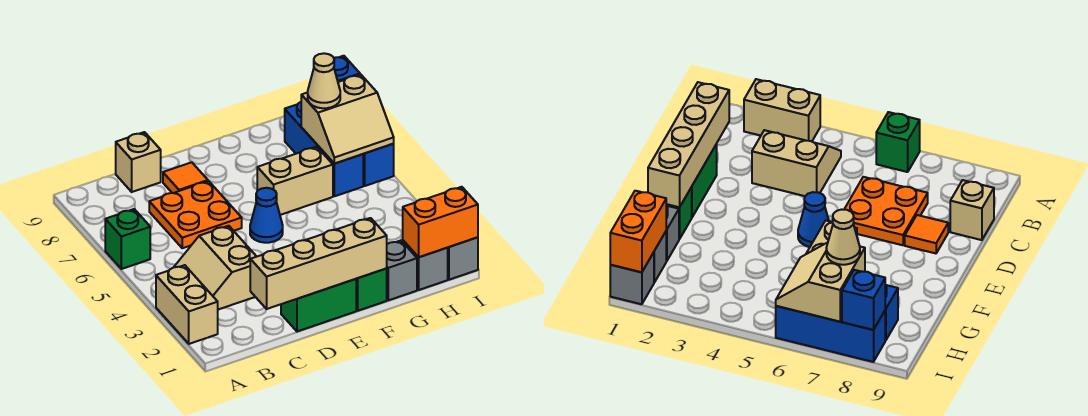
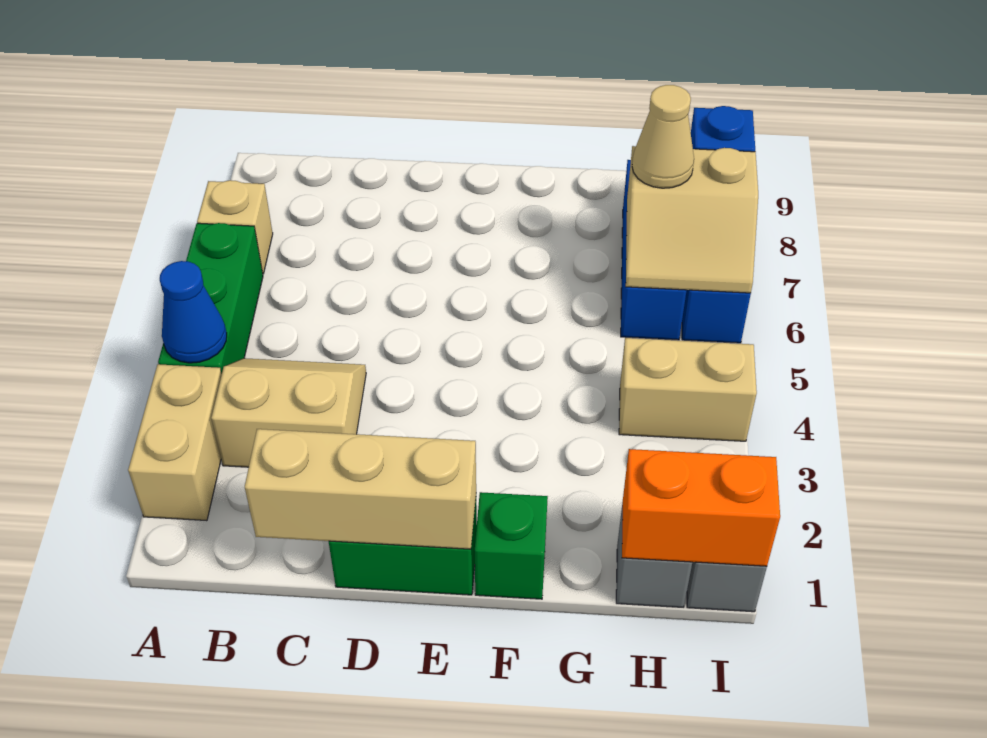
green brick A6 level 1 -> green brick A4:A6 level 1
tan slope B3:C4 level 1 top C -> tan slope B3:C4 level 1 top 3
tan brick C1:F1 level 2 -> tan brick C1:E1 level 2
orange plate C6:D7 level 1 -> none
tan brick C9 level 1 -> tan brick A7 level 1
orange tile D8 level 1 -> none
blue cone E5 level 1 -> blue cone A4 level 2
tan brick F6:G6 level 1 -> tan brick H4:I4 level 1
grey brick G1 level 1 -> none

